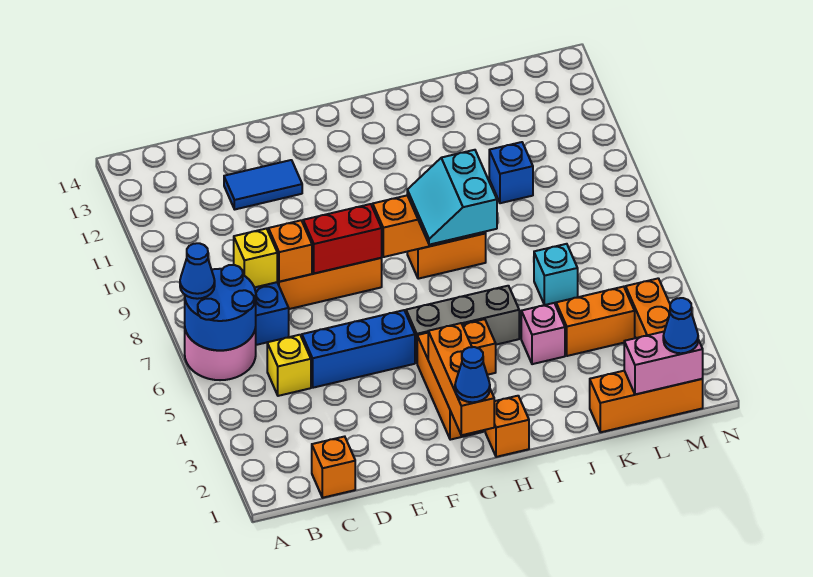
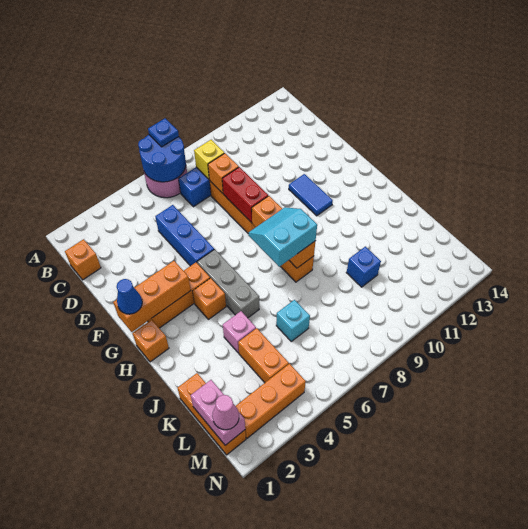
blue cone A7 level 3 -> blue plate A7 level 3
yellow brick C5 level 1 -> none
blue tile D12:E12 level 1 -> blue tile F11:G11 level 1
blue cone M1 level 3 -> pink cone M1 level 3

